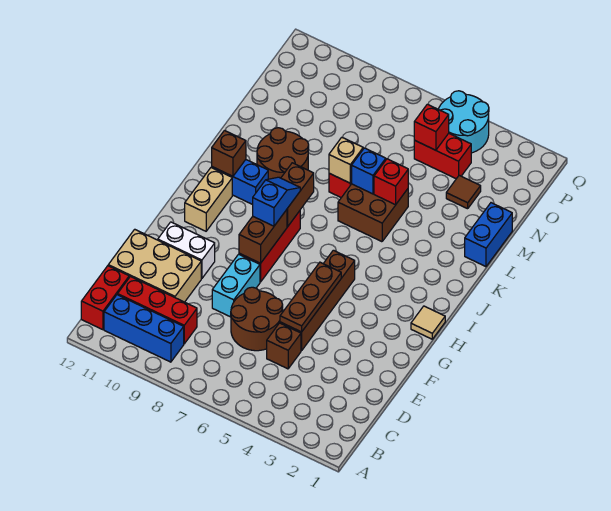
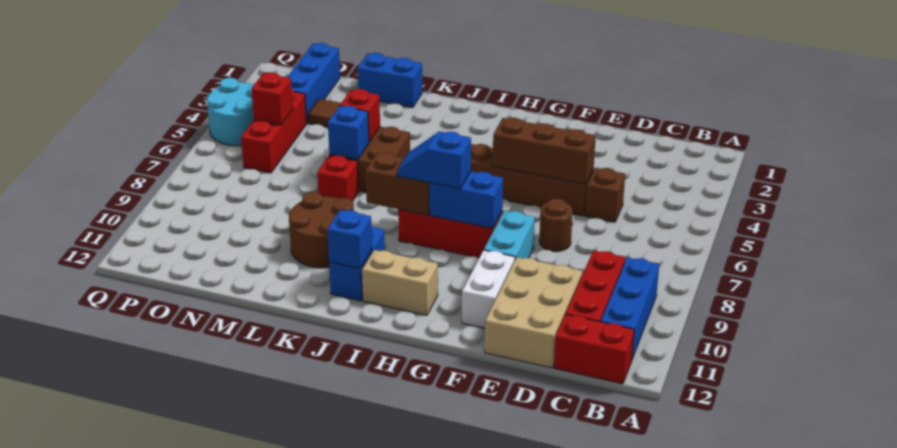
brown round brick D6:E7 level 1 -> brown round brick E7 level 1
brown plate E5:G5 level 2 -> brown brick E5:G5 level 2
cyan brick E8:F8 level 1 -> cyan brick F8:F9 level 1
brown brick G8:H8 level 2 -> blue brick G8:H8 level 2
tan tile H1 level 1 -> none
brown brick J11 level 2 -> blue brick J11 level 2
tan brick L7 level 2 -> none
none -> blue brick O1:O3 level 1
red brick O4:O5 level 1 -> red brick O4:O6 level 1

